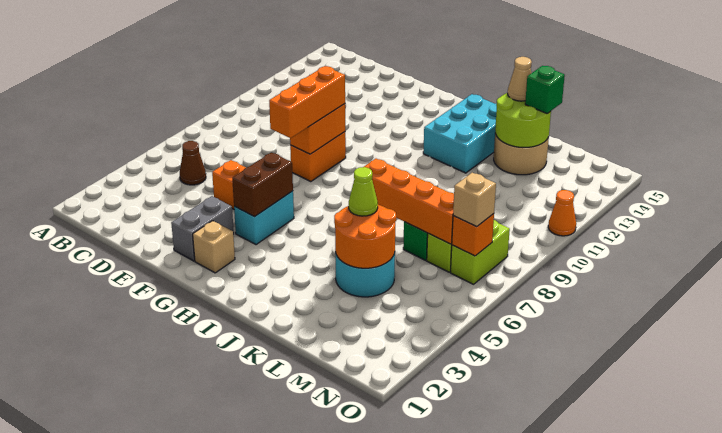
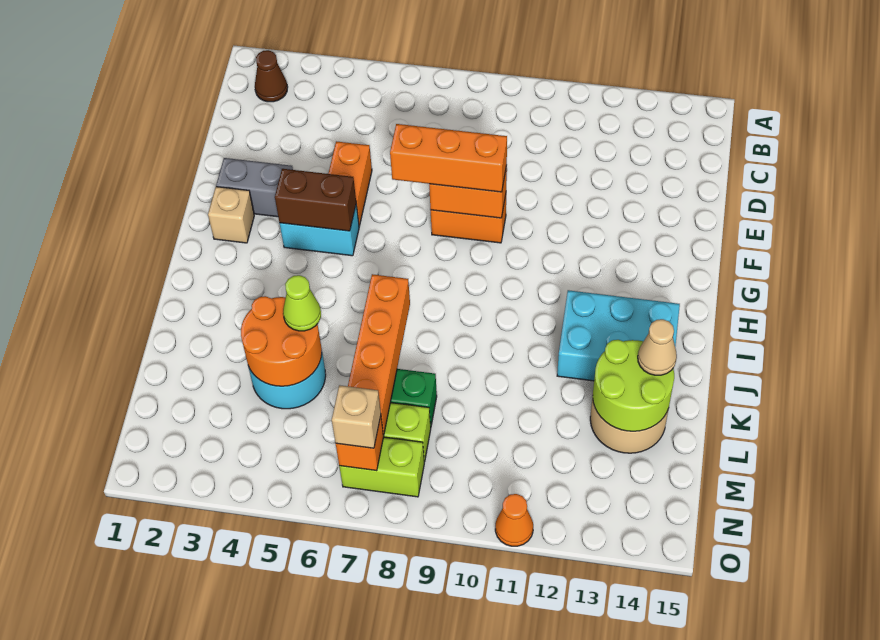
brown cone C5 level 1 -> brown cone B2 level 1
green brick L14 level 3 -> none

